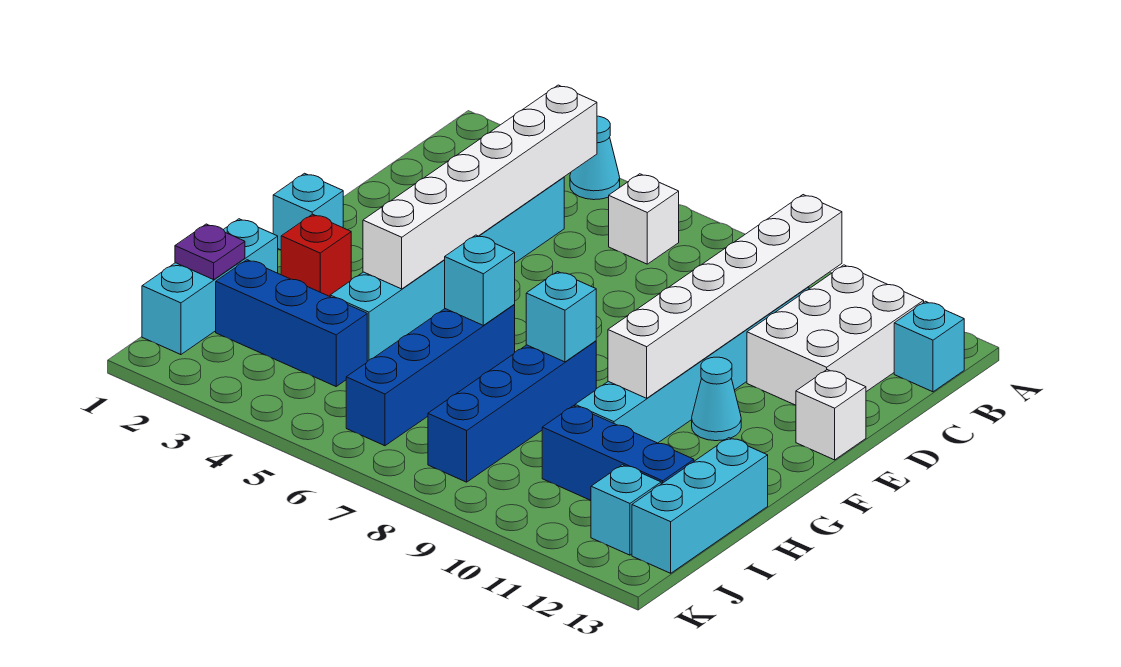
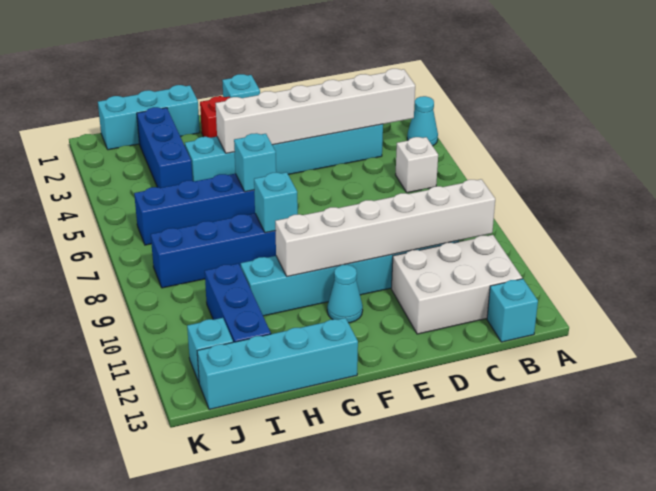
white brick E13 level 1 -> none
cyan brick H13:J13 level 1 -> cyan brick G13:J13 level 1
purple plate I1 level 2 -> none

